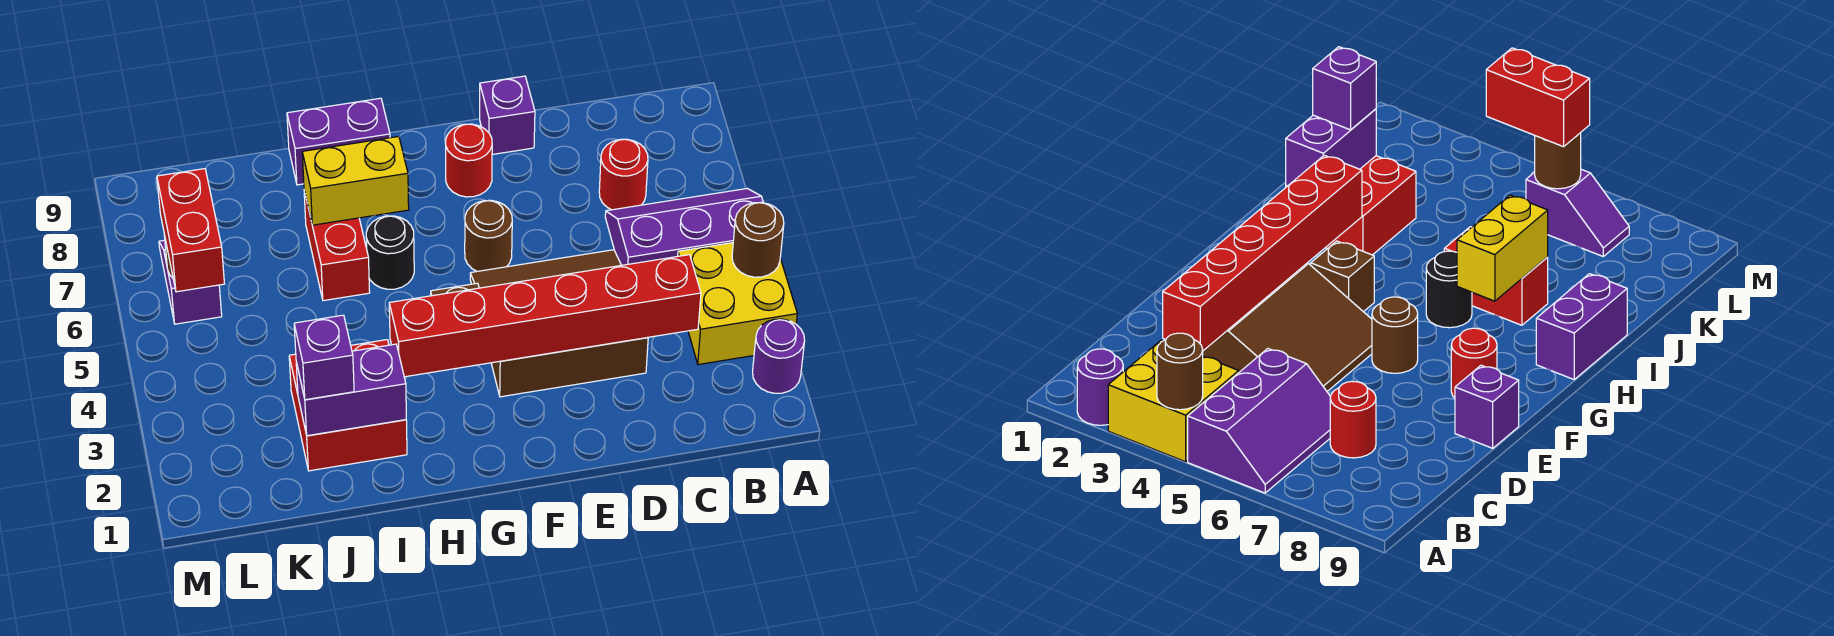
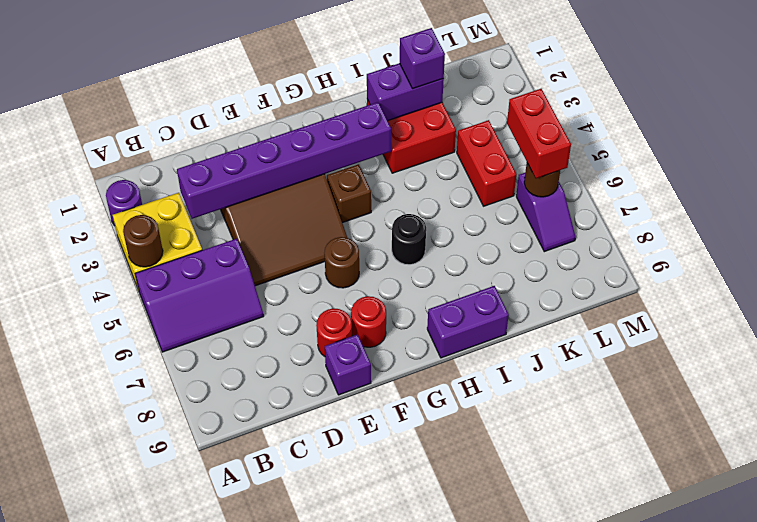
red brick C3:H3 level 2 -> purple brick C3:H3 level 2
red round brick C7 level 1 -> red round brick E8 level 1
yellow brick H7:I7 level 2 -> none
red brick I6:I7 level 1 -> red brick K4:K5 level 1

